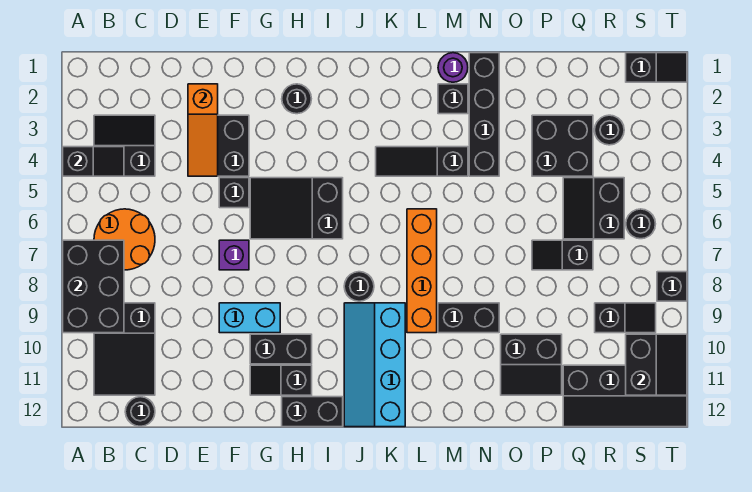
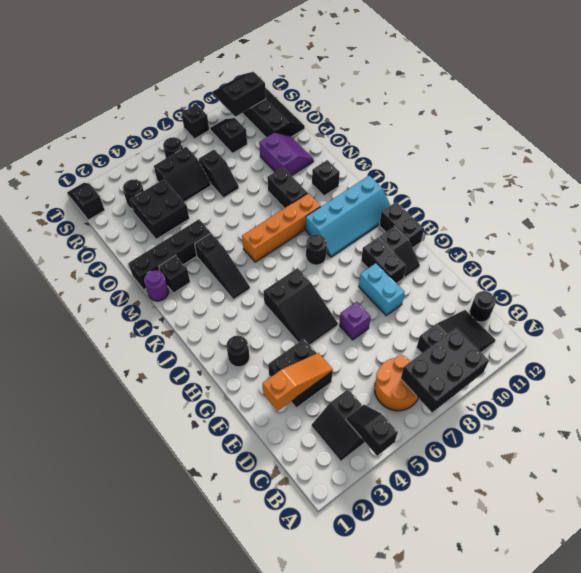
black brick F5 level 1 -> black brick M11 level 1
black slope O10:P11 level 1 top 10 -> purple slope O10:P11 level 1 top 10

